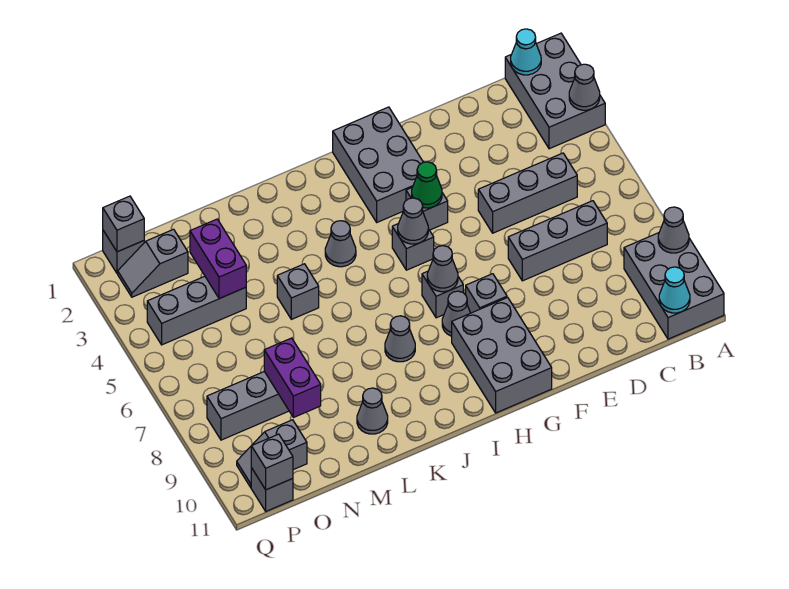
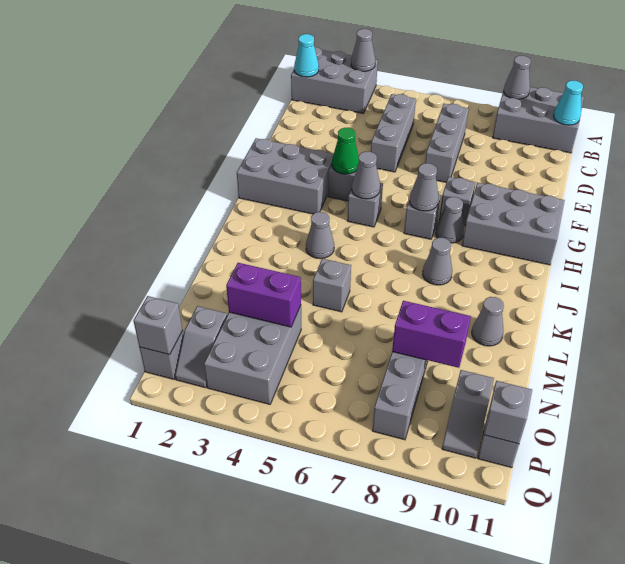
grey brick N4:P4 level 1 -> grey brick N3:P4 level 1

